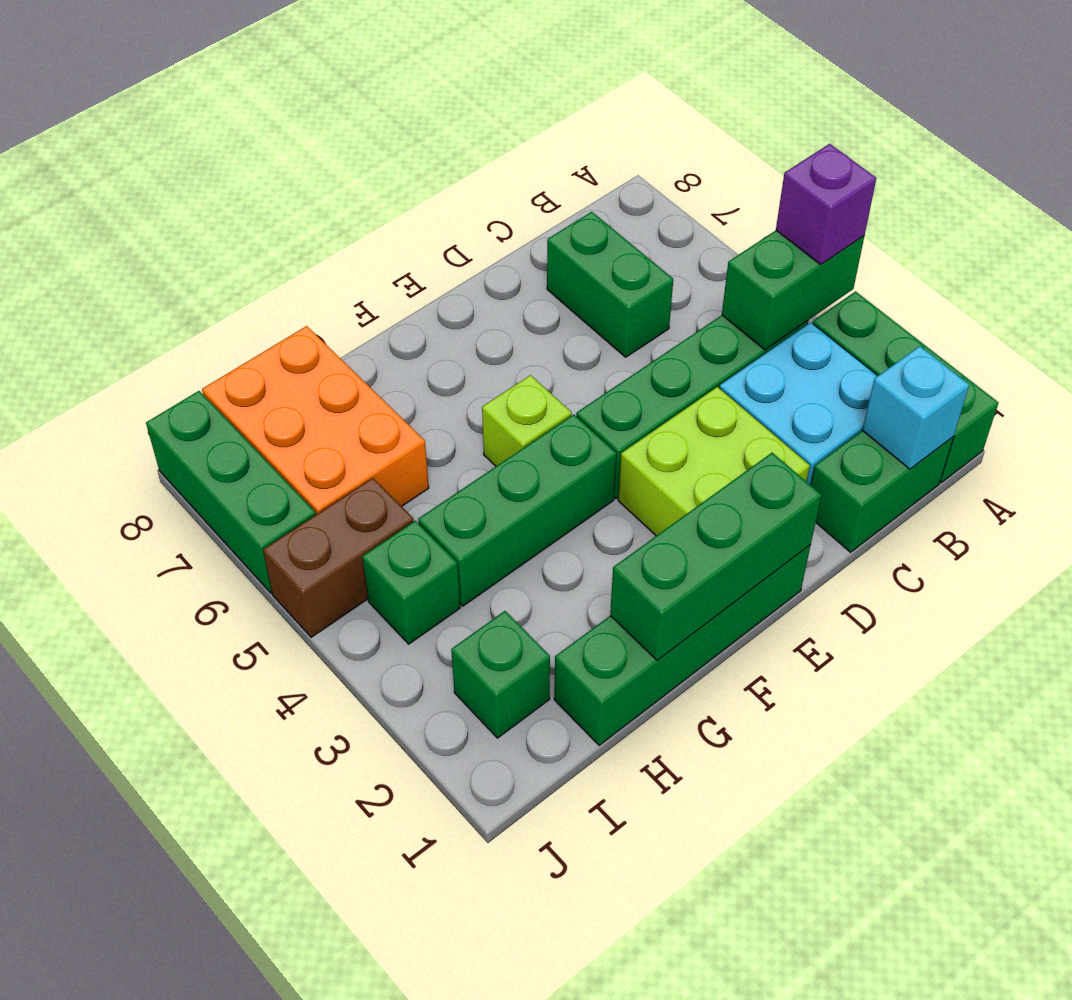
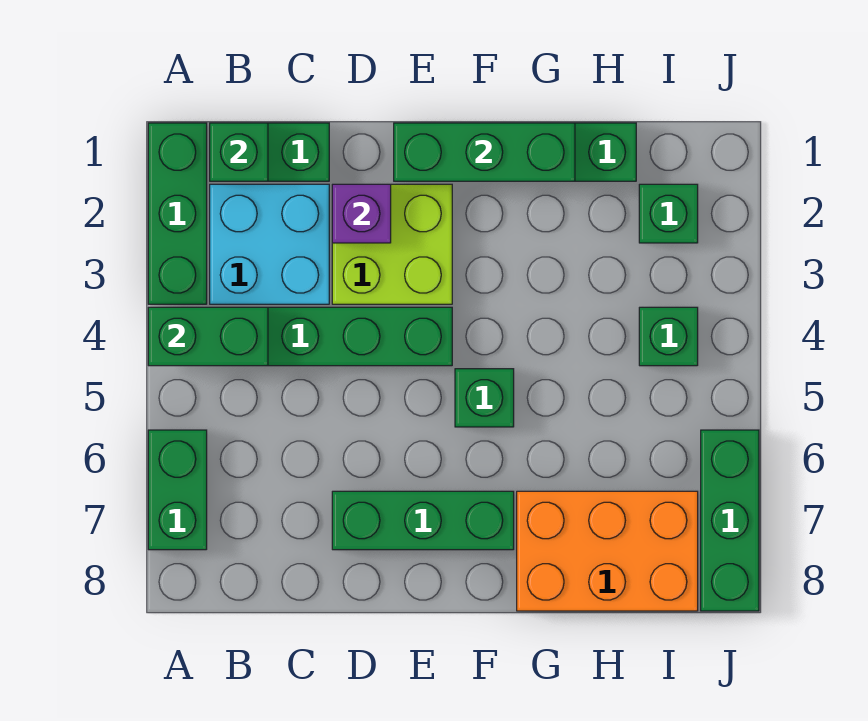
purple brick A4 level 3 -> purple brick D2 level 2
cyan brick B1 level 2 -> green brick B1 level 2
green brick C6:C7 level 1 -> green brick A6:A7 level 1
green brick F4:H4 level 1 -> green brick D7:F7 level 1
lime brick F5 level 1 -> green brick F5 level 1
orange brick H6:I8 level 1 -> orange brick G7:I8 level 1
brown brick I5:J5 level 1 -> none

